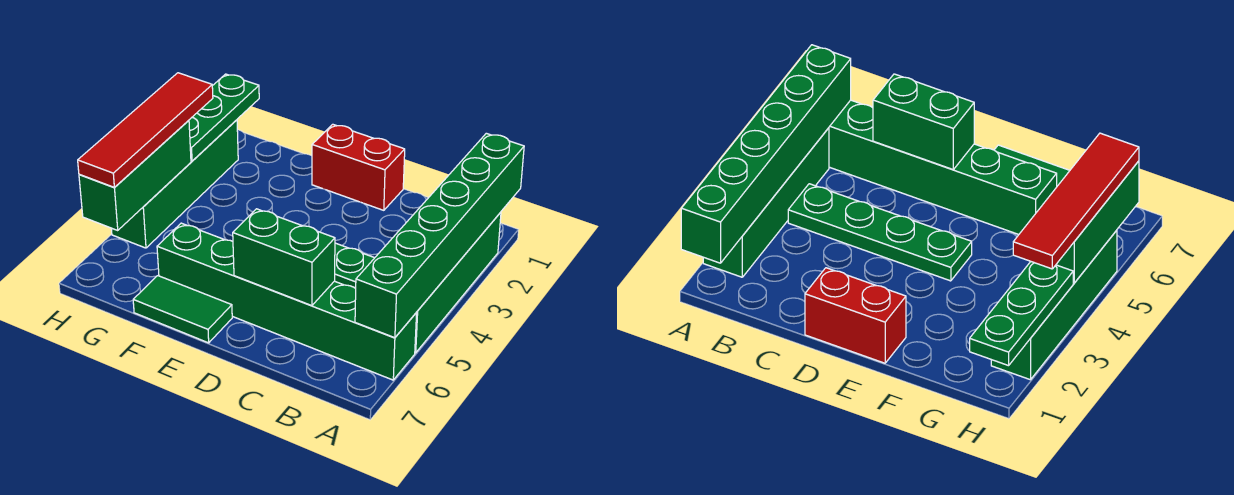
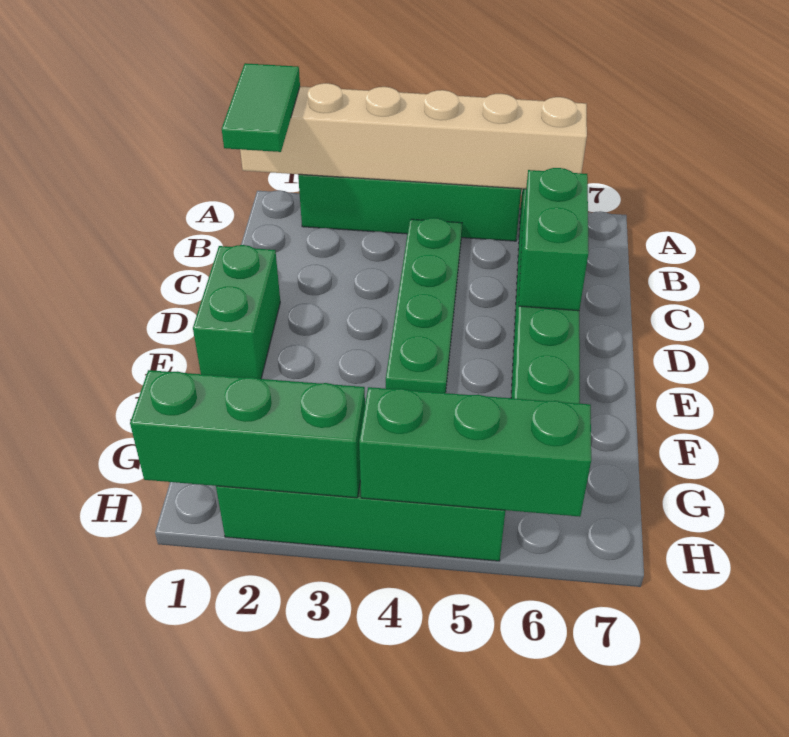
green brick A1:A6 level 2 -> tan brick A1:A6 level 2
red brick D1:E1 level 1 -> green brick D1:E1 level 1
green tile E7:F7 level 1 -> green tile A1:B1 level 3
green plate H1:H3 level 2 -> green brick H1:H3 level 2
red tile H3:H6 level 3 -> none

